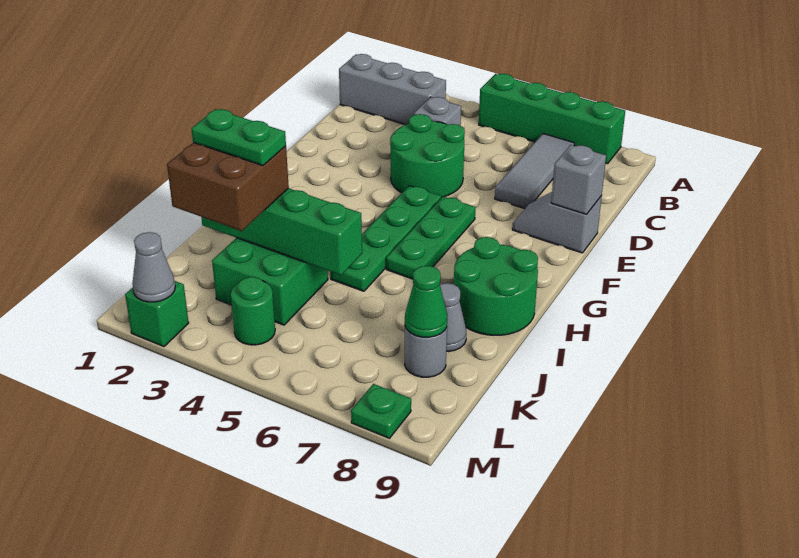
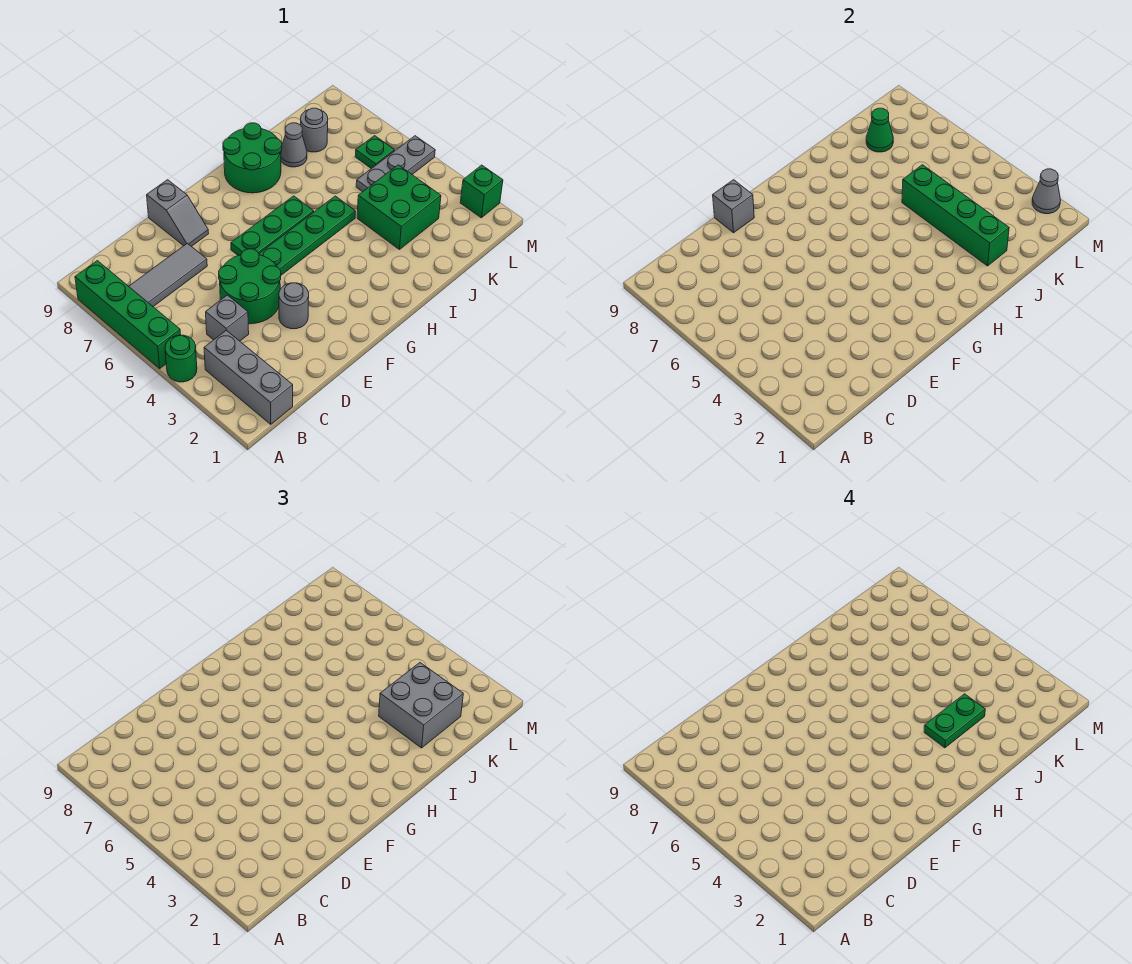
none -> grey round brick E3 level 1
brown brick J2:K3 level 3 -> grey brick J2:K3 level 3
green plate J2:J3 level 4 -> green plate I3:J3 level 4
none -> grey plate K5:M5 level 1
green round brick L4 level 1 -> green round brick A4 level 1
green plate M8 level 1 -> green plate L6 level 1

